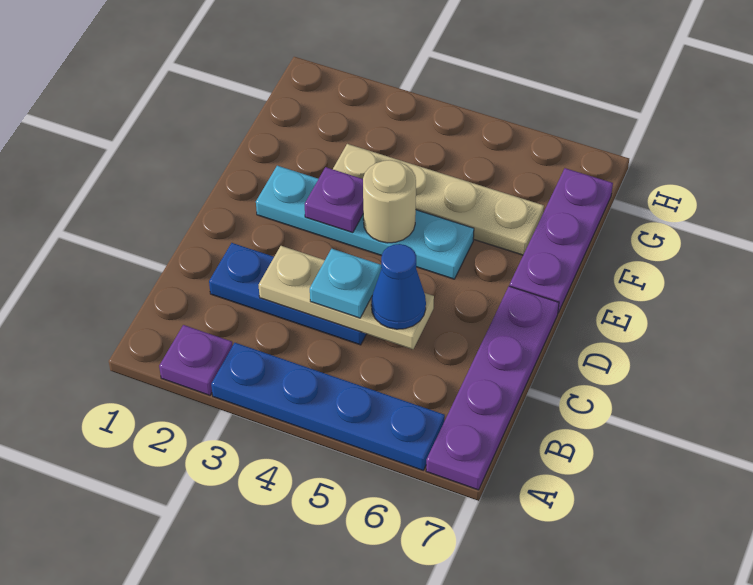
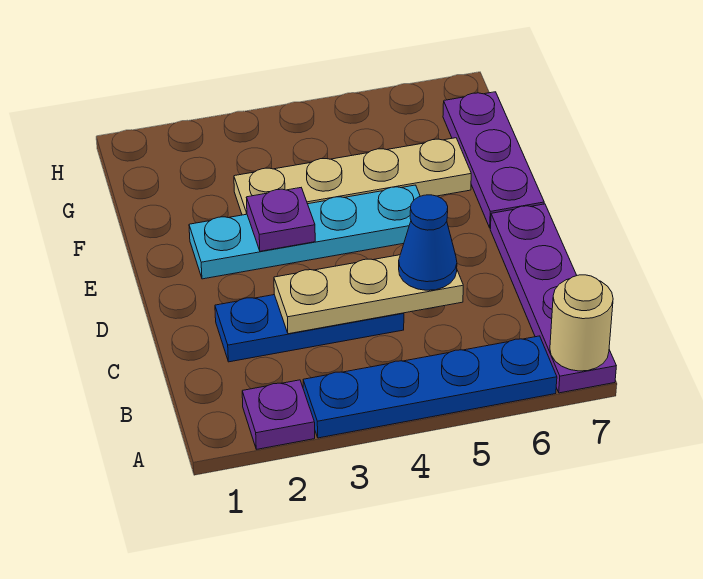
cyan plate C4 level 3 -> none
tan round brick E4 level 2 -> tan round brick A7 level 2

